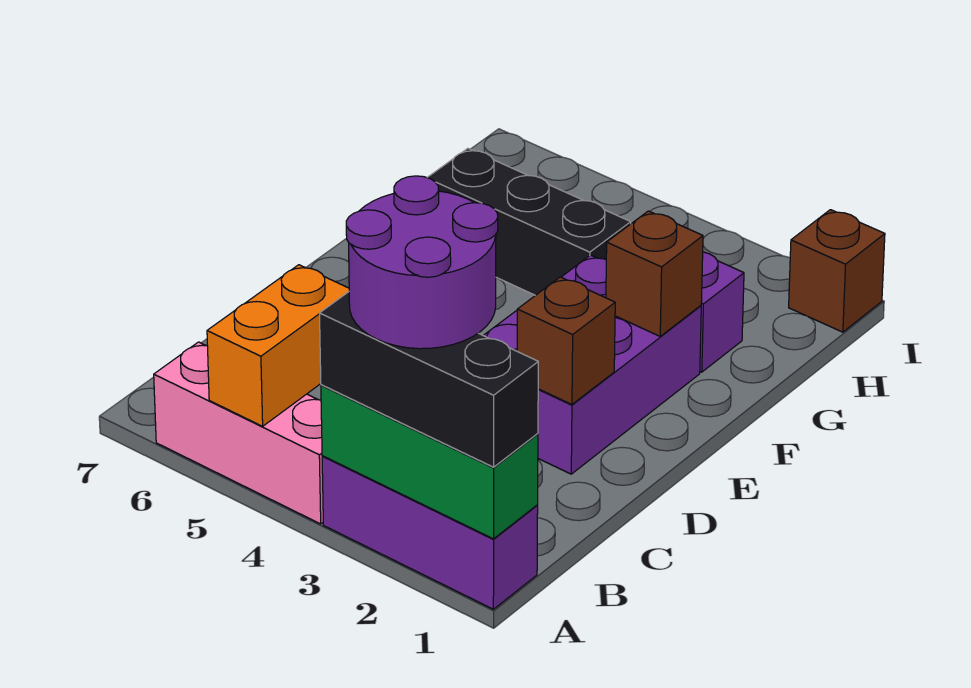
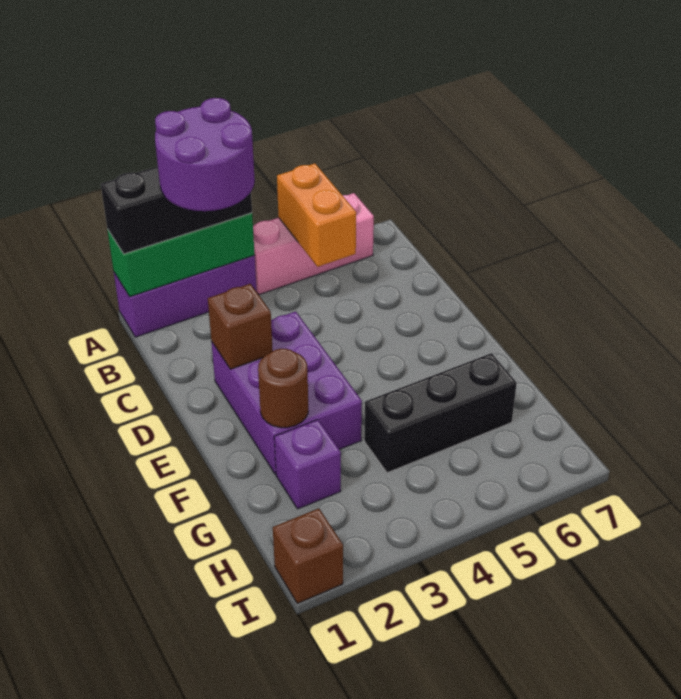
brown brick F2 level 2 -> brown round brick F2 level 2

